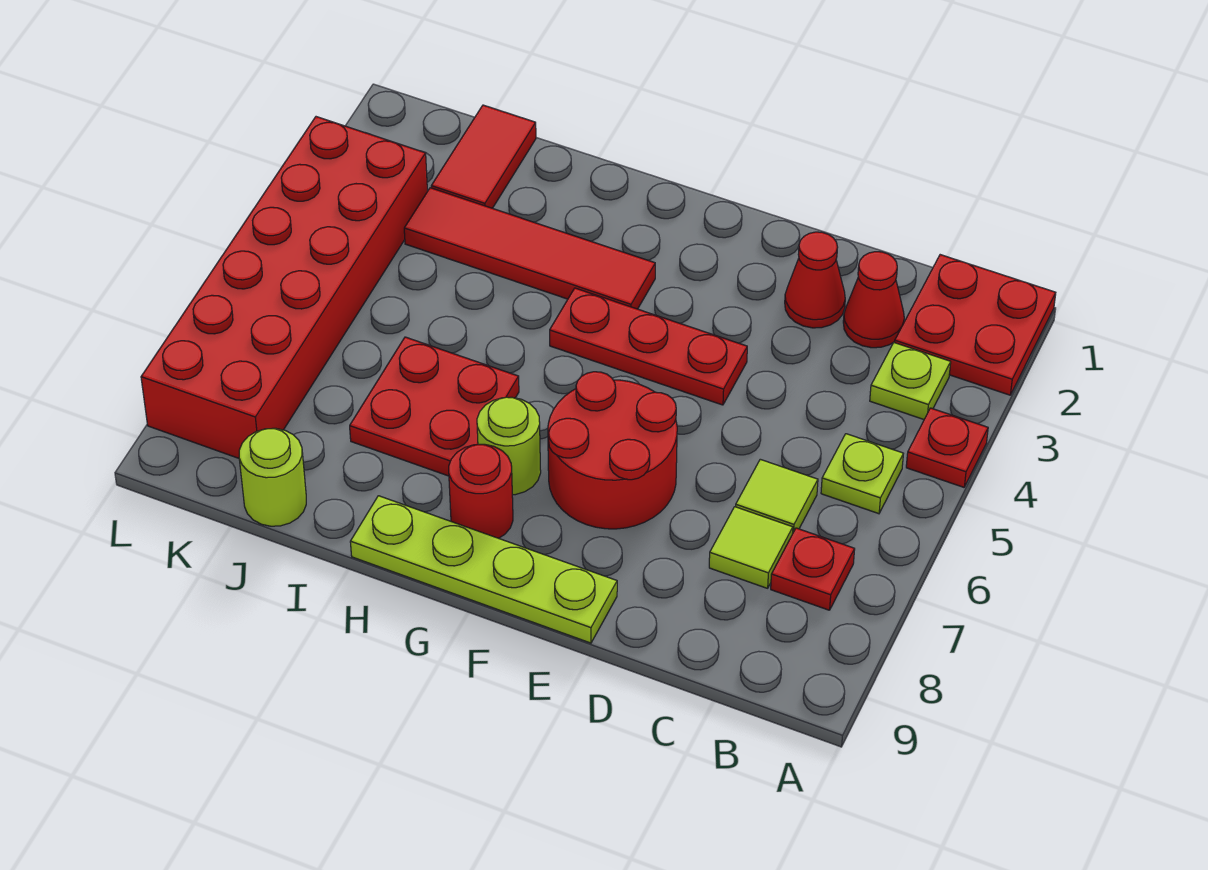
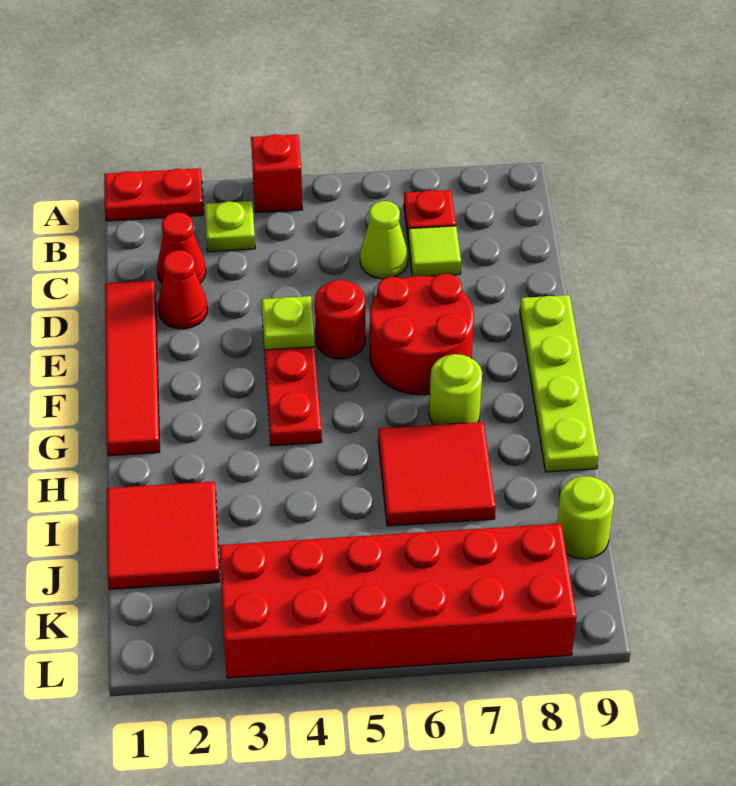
red plate A1:B2 level 1 -> red plate A1:A2 level 1
red plate A4 level 1 -> red brick A4 level 1
lime plate B5 level 1 -> lime plate E4 level 2
lime tile C6 level 1 -> lime cone C6 level 1
red tile G3:J3 level 1 -> red tile D1:G1 level 1
red round brick G8 level 1 -> red round brick E5 level 1
red plate H6:I7 level 1 -> red tile H6:I7 level 1
red tile J1:J2 level 1 -> red tile I1:J2 level 1

